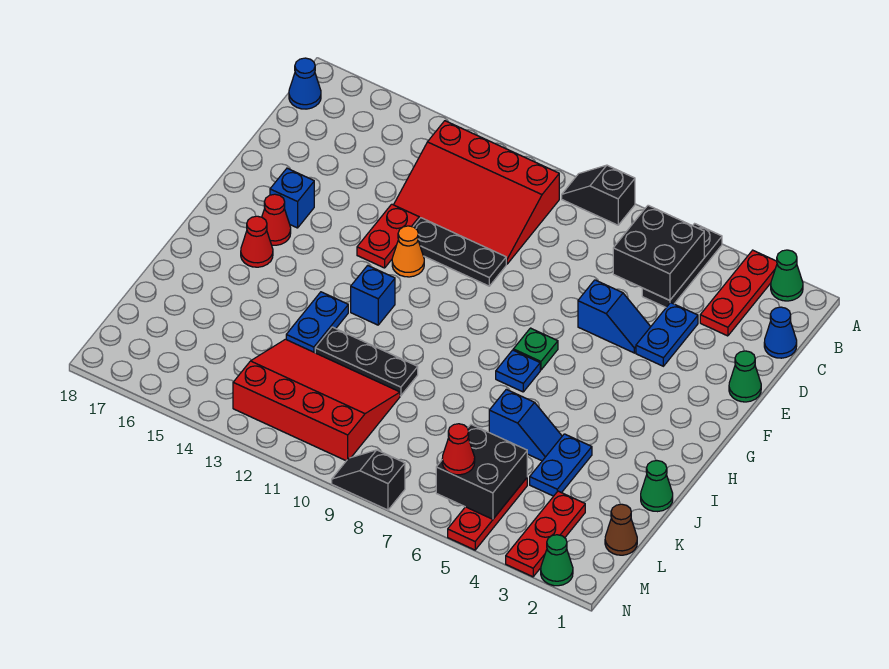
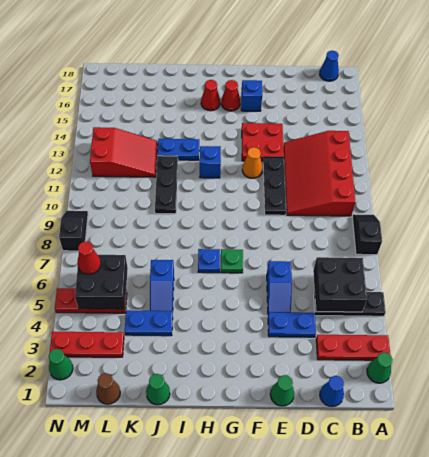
red plate E13:F13 level 1 -> red plate E13:F14 level 1
red slope K10:M13 level 1 top M -> red slope K12:M13 level 1 top M

